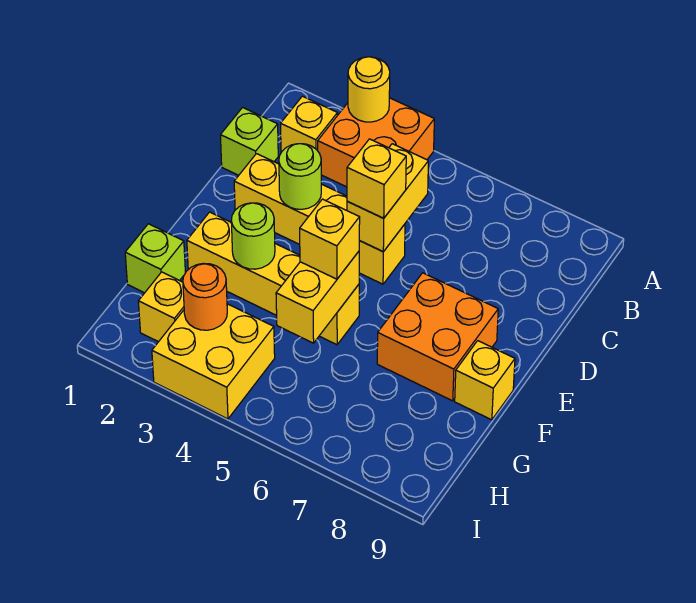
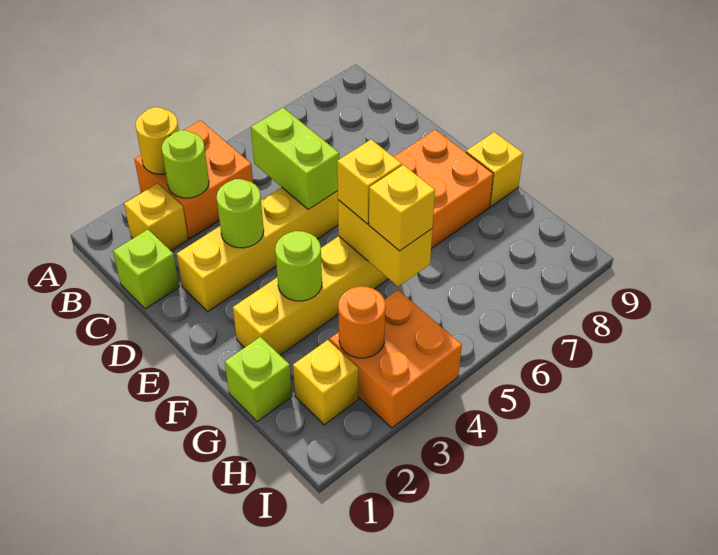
none -> lime round brick B3 level 2
yellow brick C5:D5 level 2 -> lime brick C5:D5 level 2
yellow brick D5 level 3 -> yellow brick G5 level 3
yellow brick H3:I4 level 1 -> orange brick H3:I4 level 1

